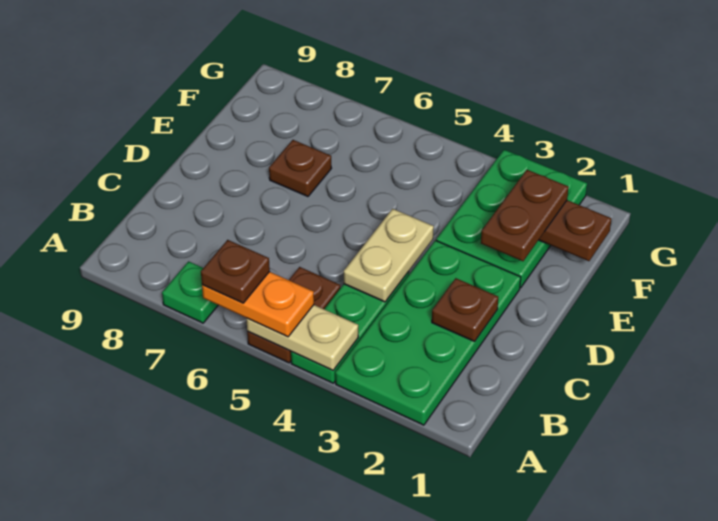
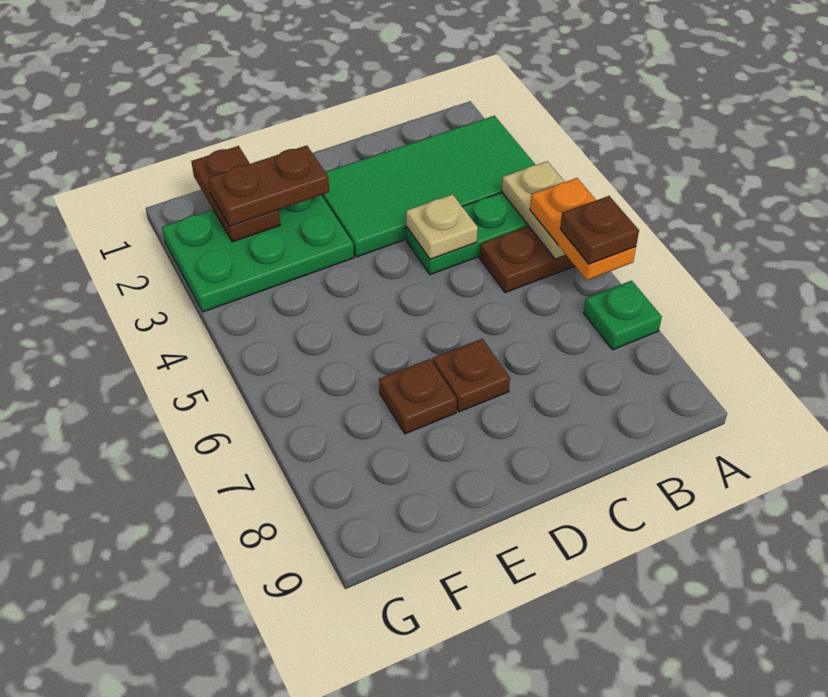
green plate A2:D3 level 1 -> green tile A2:D3 level 1
brown plate C2 level 2 -> brown plate D7 level 1
tan plate C4:D4 level 2 -> tan plate C4 level 2

